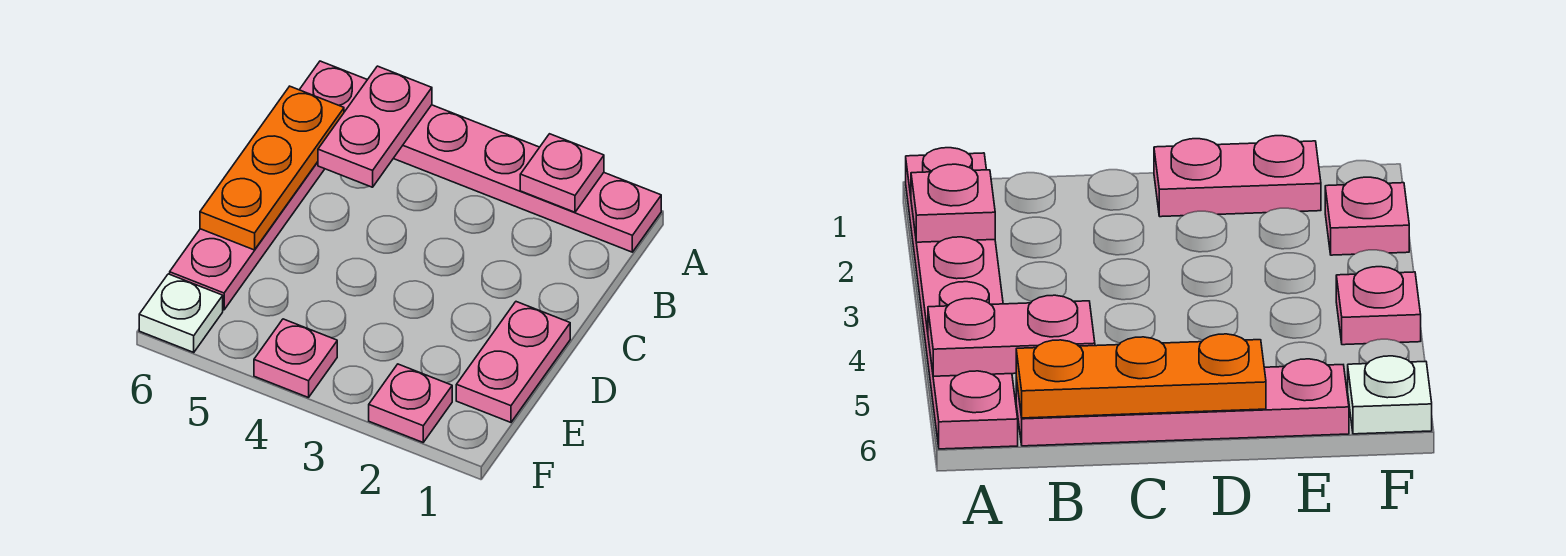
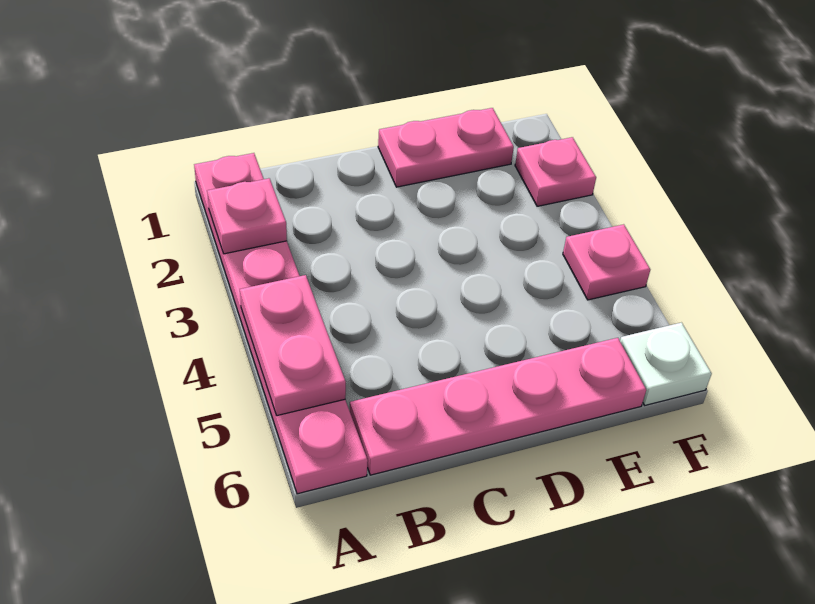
pink plate A5:B5 level 2 -> pink plate A4:A5 level 2
orange plate B6:D6 level 2 -> none

